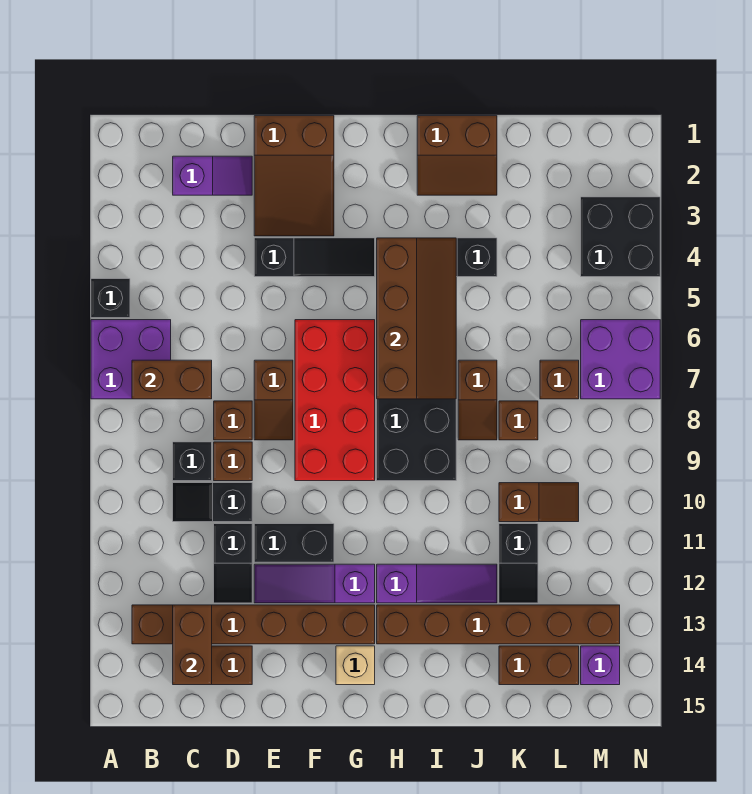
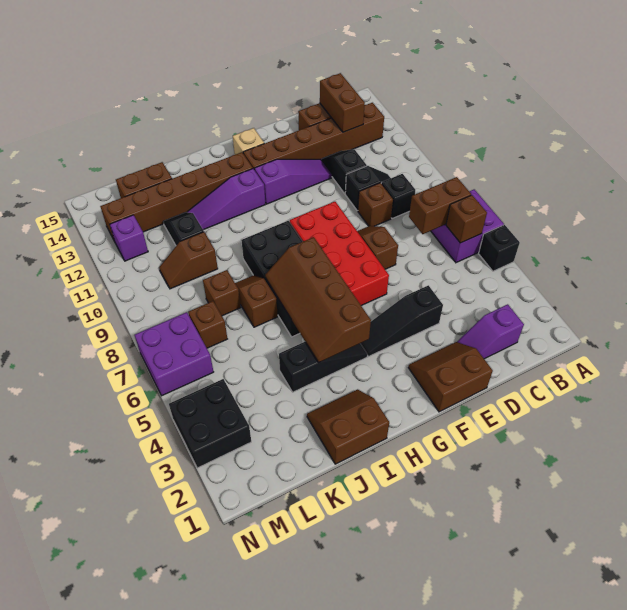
brown brick D8 level 1 -> brown brick B6 level 2
brown slope E1:F3 level 1 top 1 -> brown slope E1:F2 level 1 top 1
black brick E11:F11 level 1 -> none
purple brick M14 level 1 -> purple brick M12 level 1

